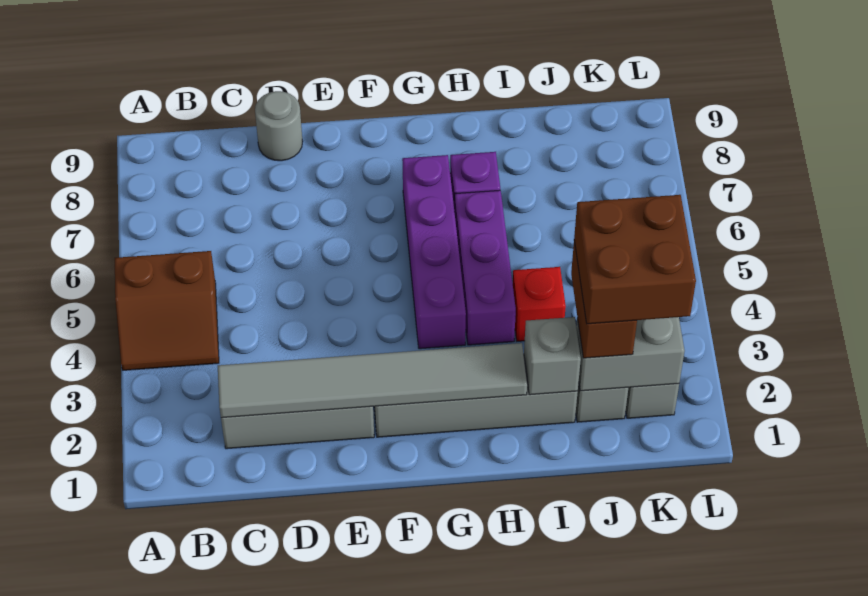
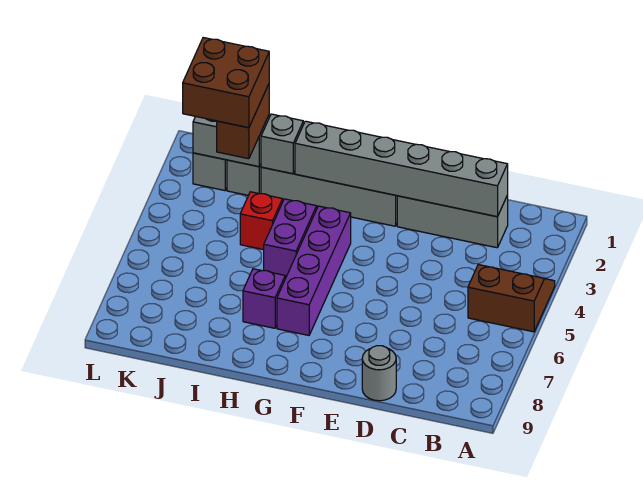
grey tile C2:H2 level 2 -> grey brick C2:H2 level 2
purple brick H4:H6 level 1 -> purple brick H4:H5 level 1

